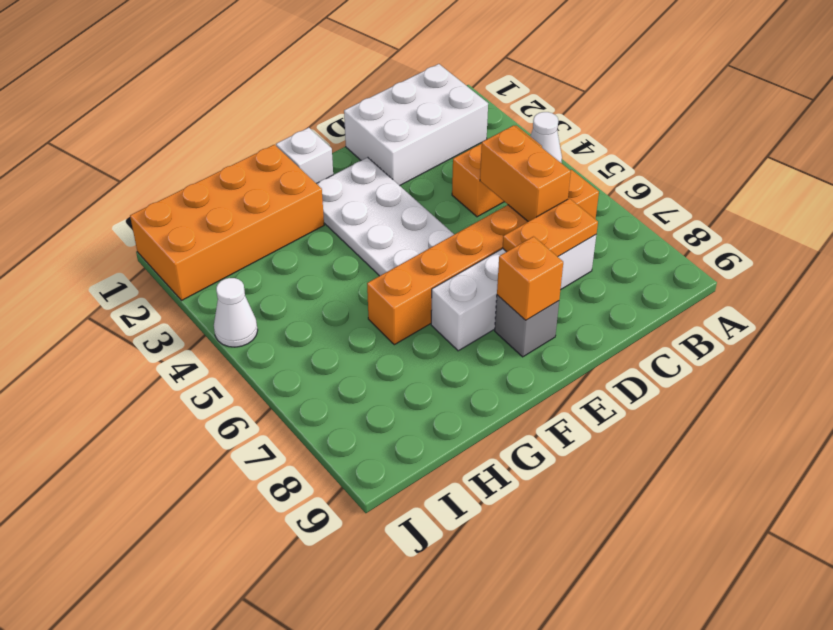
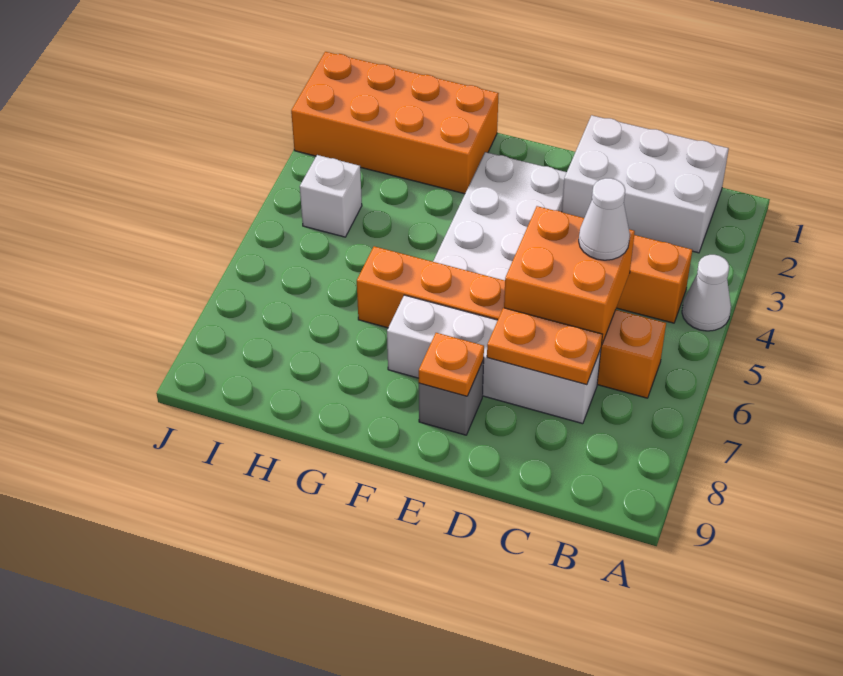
orange brick C5:C6 level 2 -> orange brick C5:D6 level 2
orange brick E8 level 2 -> orange plate E8 level 2
white brick F1 level 1 -> white brick I4 level 1
white cone J4 level 1 -> white cone C5 level 3

